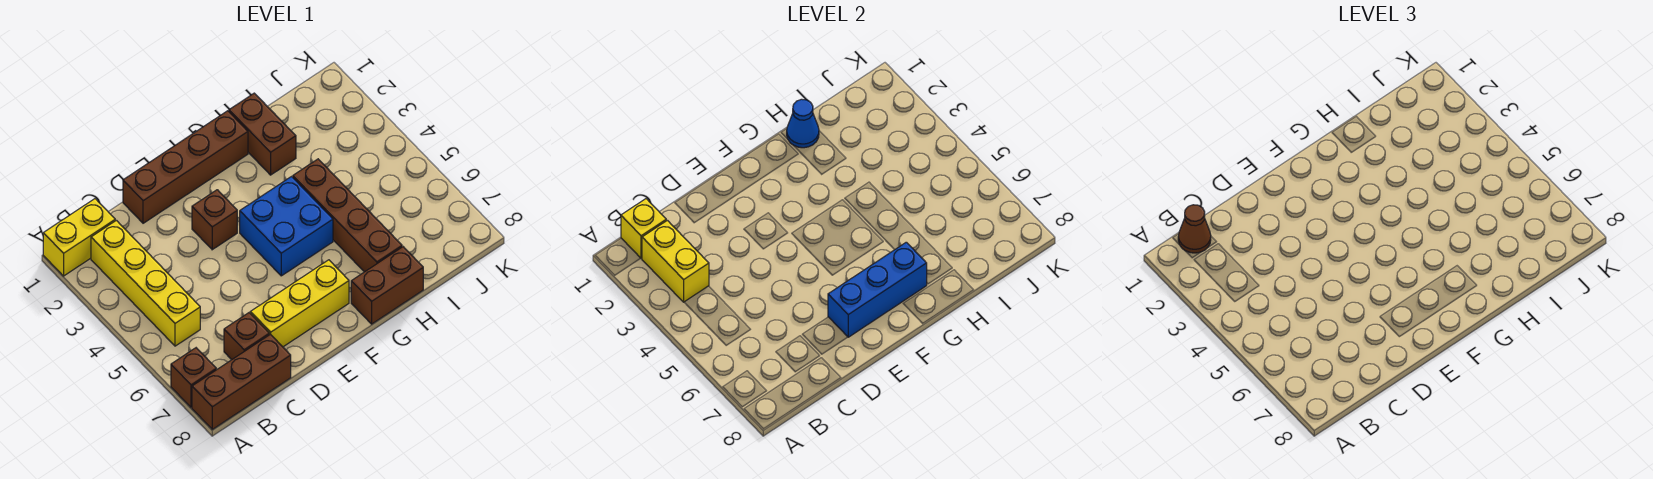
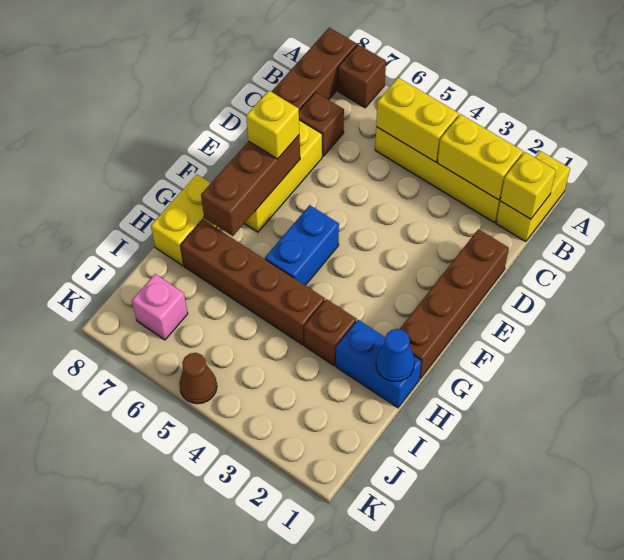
brown cone B1 level 3 -> brown cone K5 level 1
none -> yellow brick B4:B5 level 2
brown brick E3 level 1 -> brown brick H3 level 1
blue brick E7:G7 level 2 -> brown brick E7:G7 level 2
none -> yellow brick E7 level 3
blue brick F4:G5 level 1 -> blue brick F5:G5 level 1
brown brick G8:H8 level 1 -> yellow brick G8:H8 level 1
brown brick H1:H2 level 1 -> blue brick H1:H2 level 1
none -> pink brick J7 level 1

